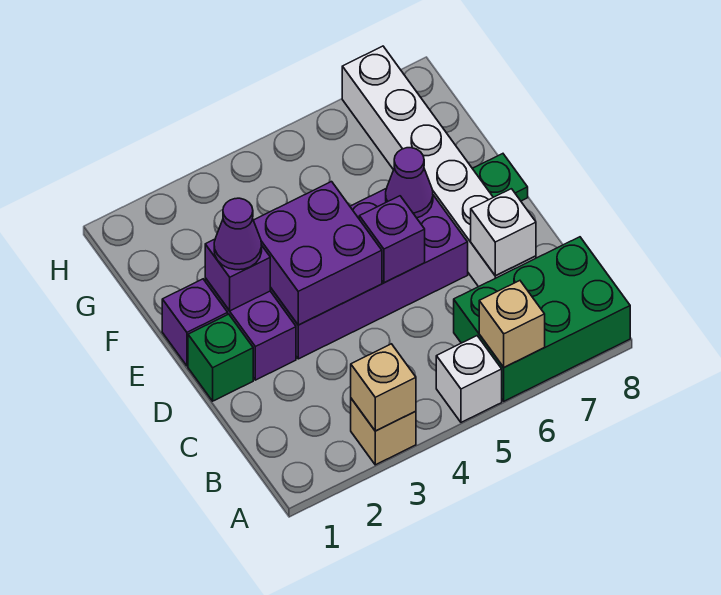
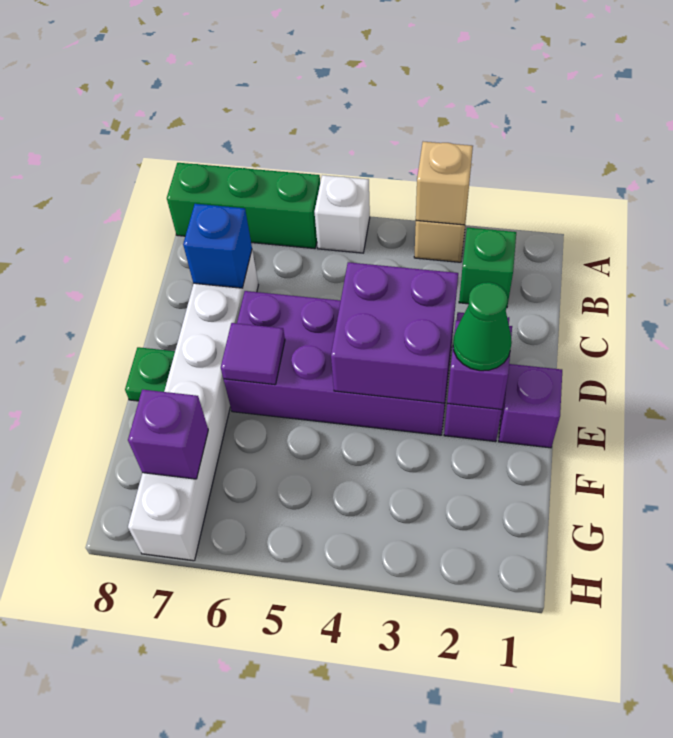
green brick A6:B8 level 1 -> green brick A6:A8 level 1
tan brick A6 level 2 -> none
white brick C7 level 2 -> blue brick C7 level 2
green brick D1 level 1 -> green brick B2 level 1
purple brick D5 level 2 -> purple brick G7 level 2
purple cone E2 level 3 -> green cone E2 level 3
purple cone E6 level 2 -> purple tile E6 level 2

